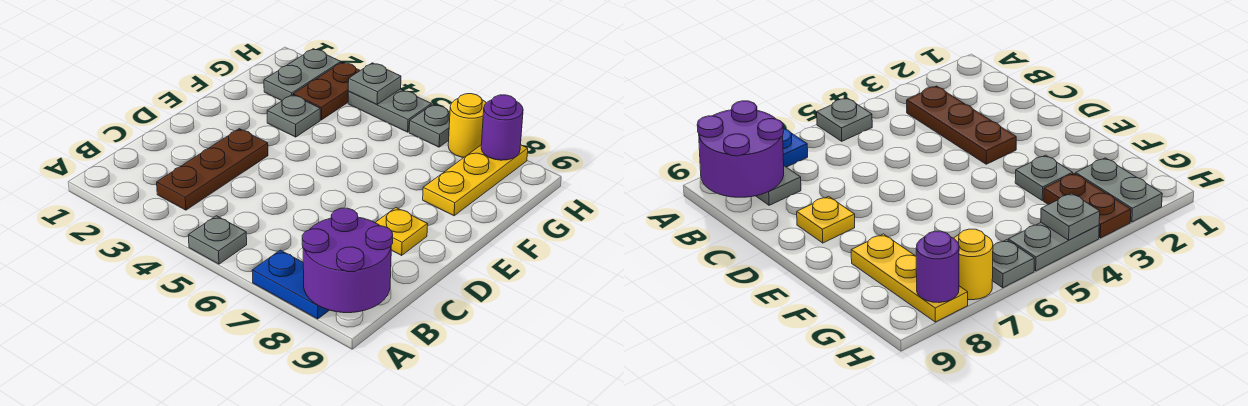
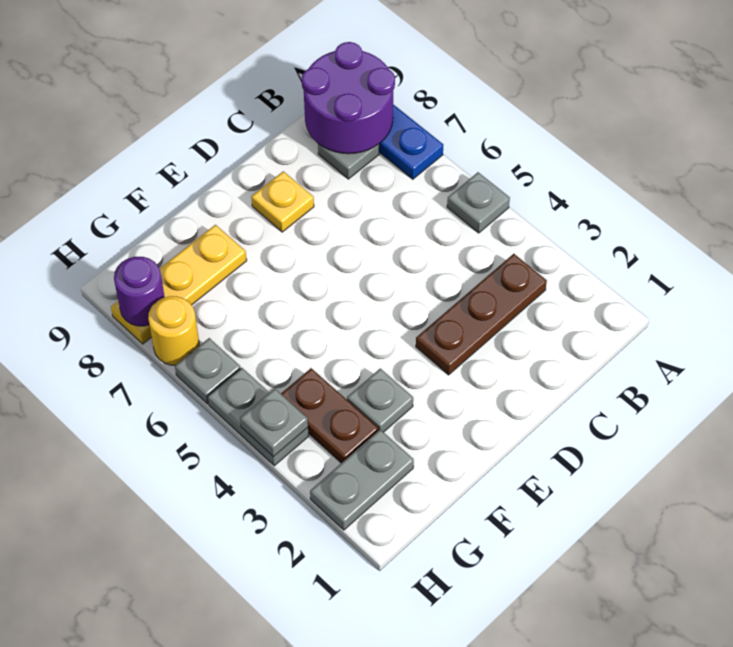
brown plate G3:H3 level 1 -> brown plate G3:G4 level 1

